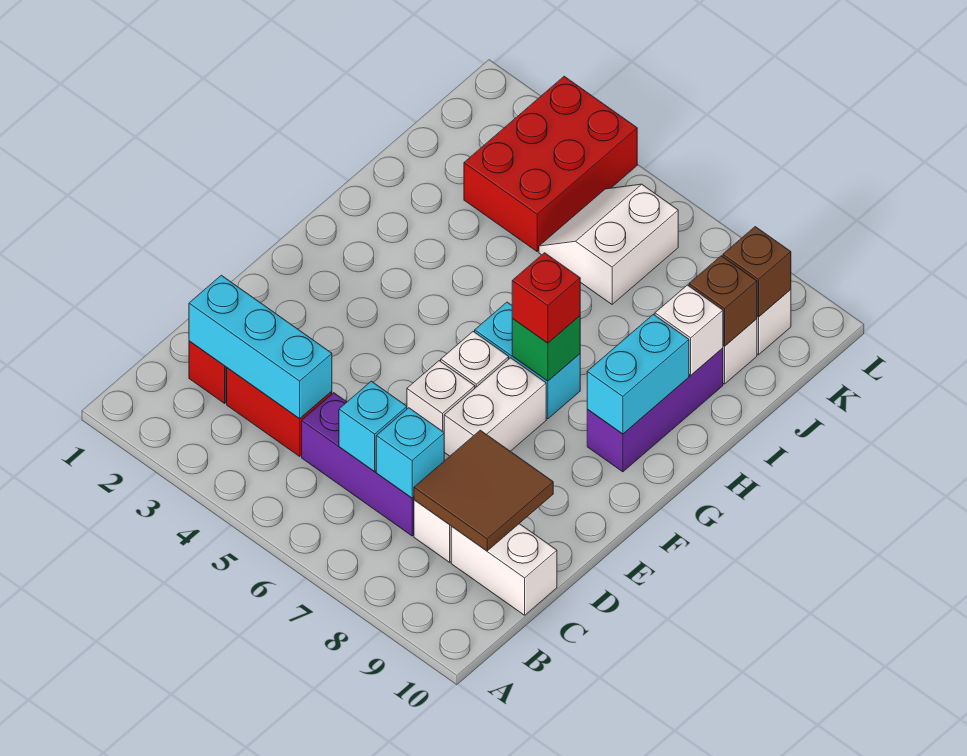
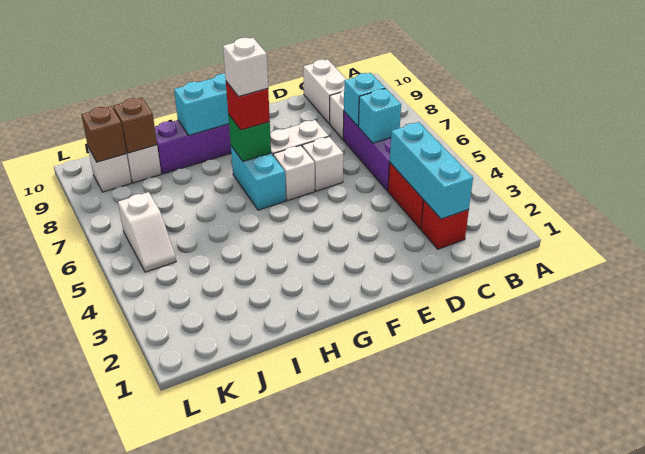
brown tile C8:D9 level 2 -> none
white brick I9 level 2 -> white brick G7 level 4
red brick J3:L4 level 1 -> none
white slope J5:K6 level 1 top 6 -> white slope K5:K6 level 1 top 6

